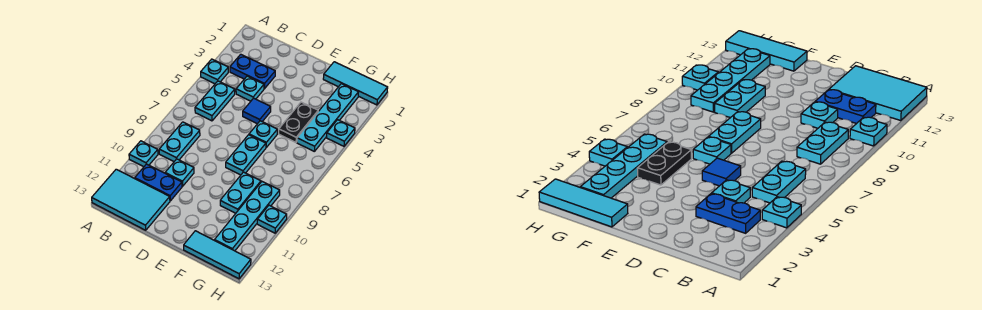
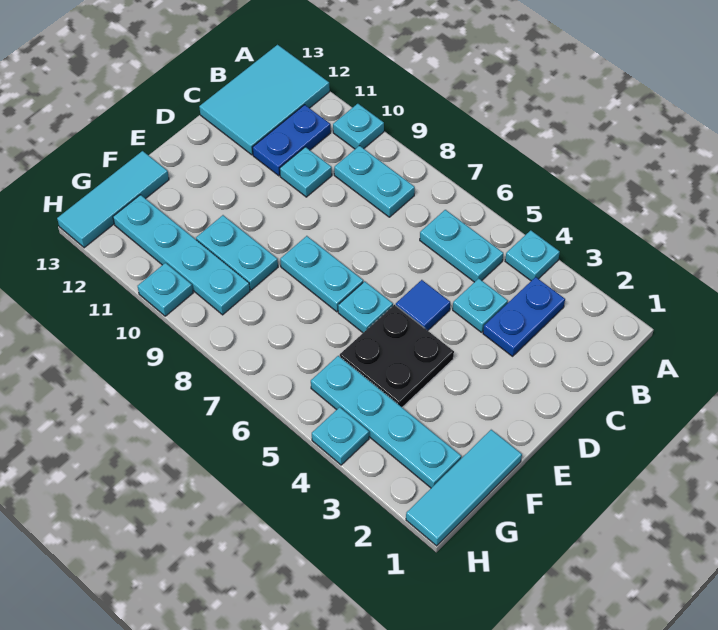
black plate F4:F5 level 1 -> black plate E4:F5 level 1

